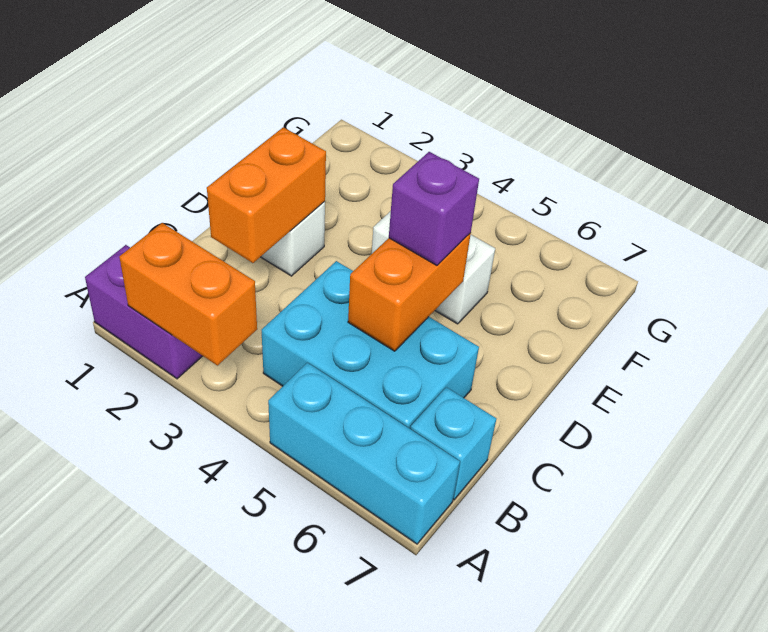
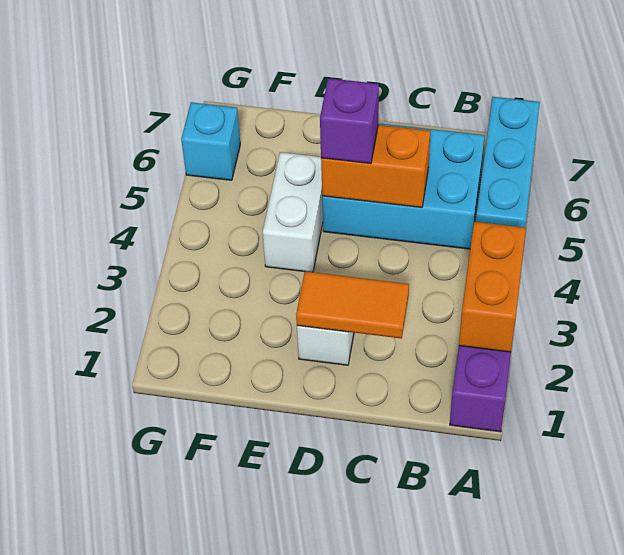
cyan brick B4:C6 level 1 -> cyan brick B5:D6 level 1
cyan brick B7 level 1 -> cyan brick G6 level 1
orange brick C2:D2 level 2 -> orange tile C2:D2 level 2

